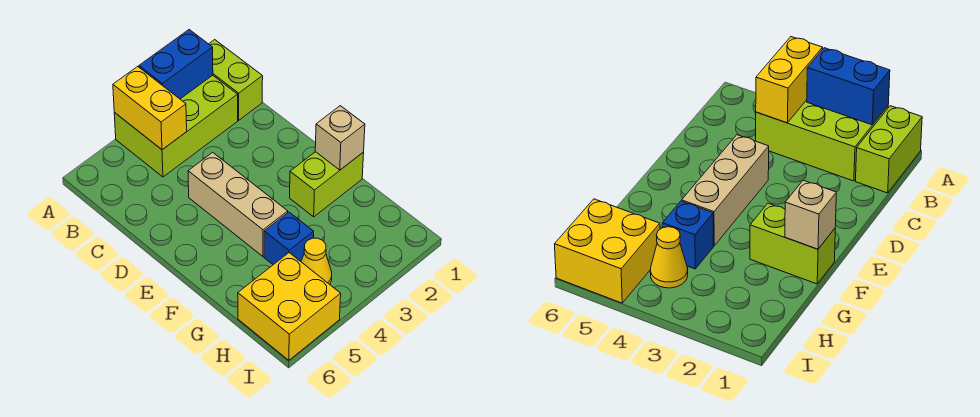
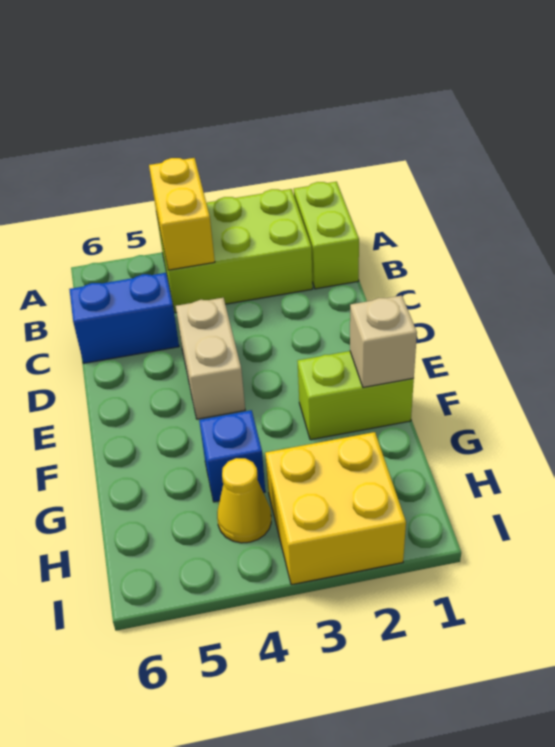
blue brick A2:A3 level 2 -> blue brick C5:C6 level 1
tan brick D4:F4 level 1 -> tan brick D4:E4 level 1
yellow brick H5:I6 level 1 -> yellow brick H2:I3 level 1

